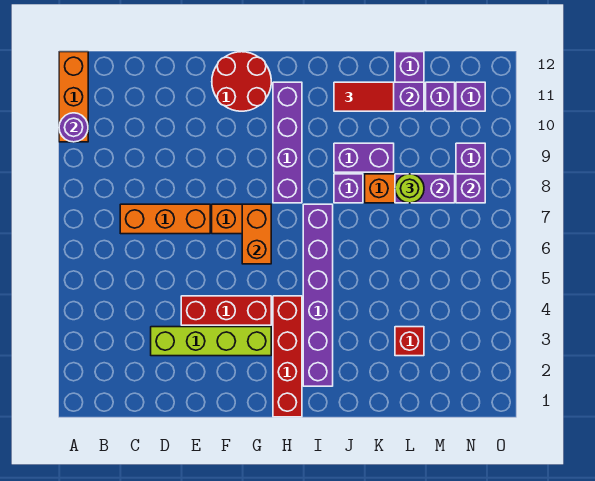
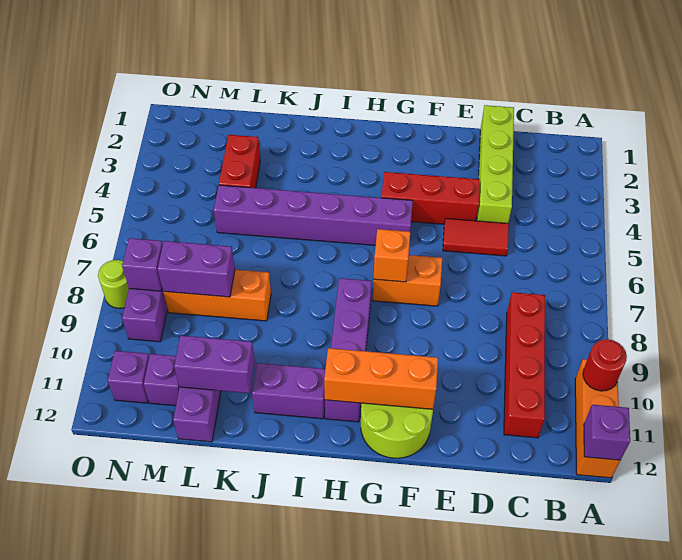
purple round brick A10 level 2 -> red round brick A10 level 2
orange brick C7:E7 level 1 -> orange brick F11:H11 level 2
lime brick D3:G3 level 1 -> lime brick D1:D4 level 1
red round brick F11:G12 level 1 -> lime round brick F11:G12 level 1
orange brick G6:G7 level 2 -> orange brick G7 level 2
red brick H1:H4 level 1 -> red brick C8:C11 level 1
purple brick I2:I7 level 1 -> purple brick G5:L5 level 1
purple brick J8 level 1 -> purple brick A12 level 2
purple brick J9:K9 level 1 -> purple brick I11:J11 level 1
red tile J11:K11 level 3 -> red tile D5:E5 level 1
red brick L3 level 1 -> red brick L3:L4 level 1
lime round brick L8 level 3 -> lime round brick O8 level 1

